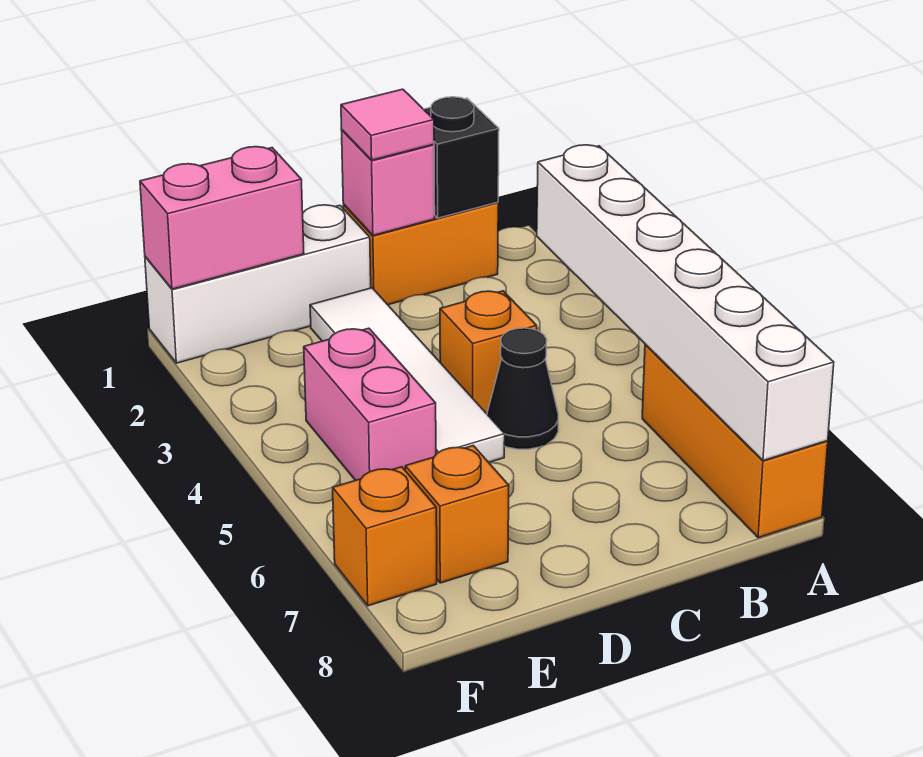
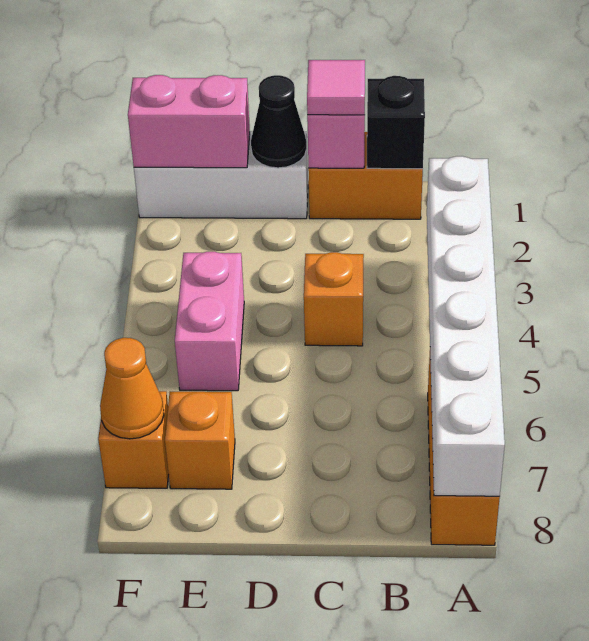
black cone C5 level 1 -> black cone D1 level 2
white tile D2:D5 level 1 -> none
none -> orange cone F7 level 2

